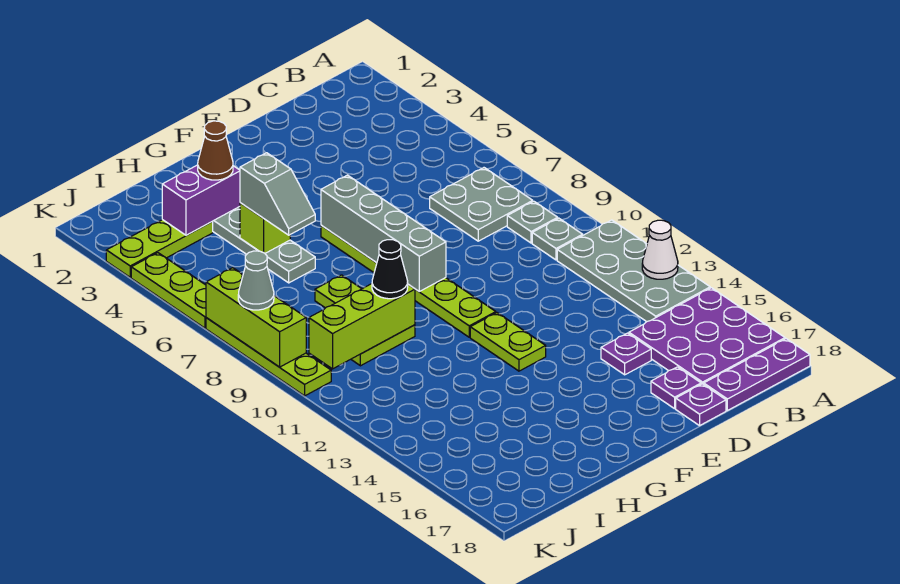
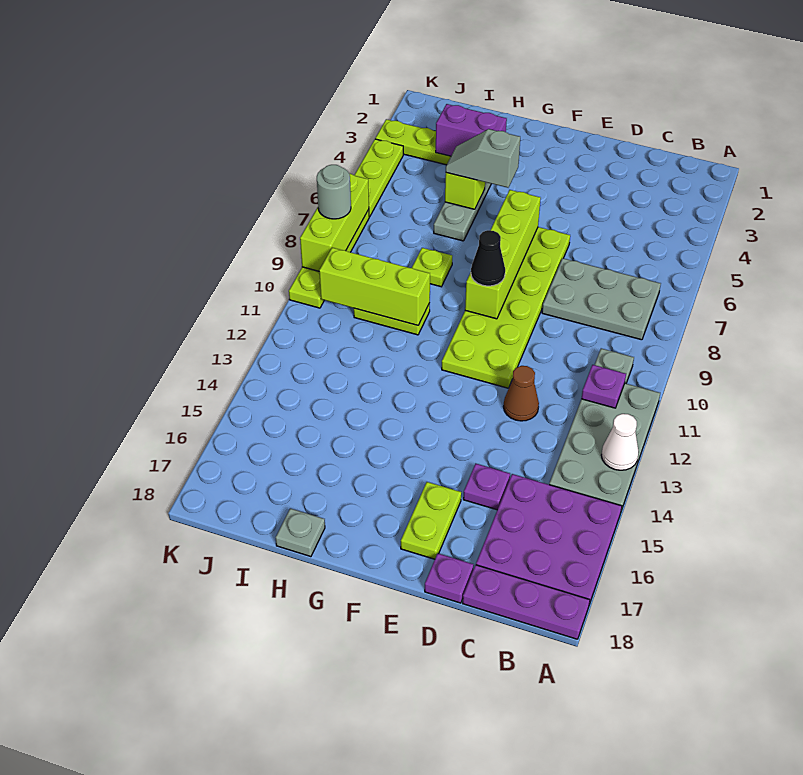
grey plate B7:C8 level 1 -> grey plate B7:D8 level 1
grey plate B9 level 1 -> grey plate H18 level 1
purple plate D17 level 1 -> purple plate B11 level 2
lime plate F6:F11 level 1 -> lime plate E6:F11 level 1
grey brick F6:F9 level 2 -> lime brick F6:F9 level 2
lime plate F12:F13 level 1 -> lime plate E16:E17 level 1
brown cone H3 level 3 -> brown cone D12 level 1
grey slope H5:H6 level 3 top 5 -> grey slope G5:H5 level 3 top G
black cone H10 level 3 -> black cone F9 level 3
grey cone K8 level 3 -> grey round brick K8 level 3

